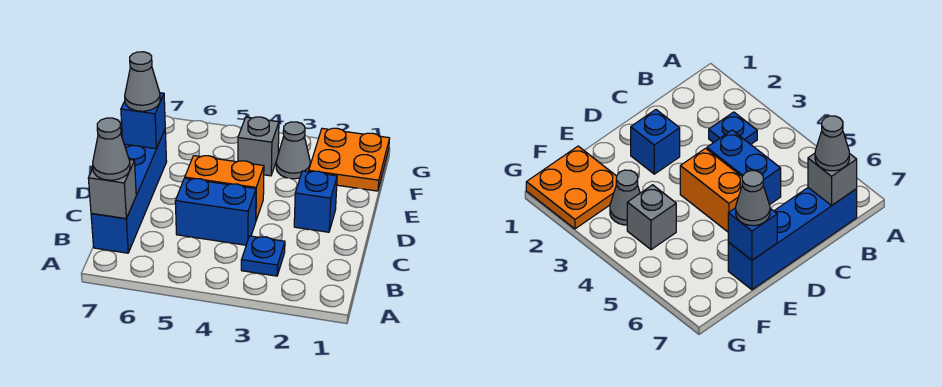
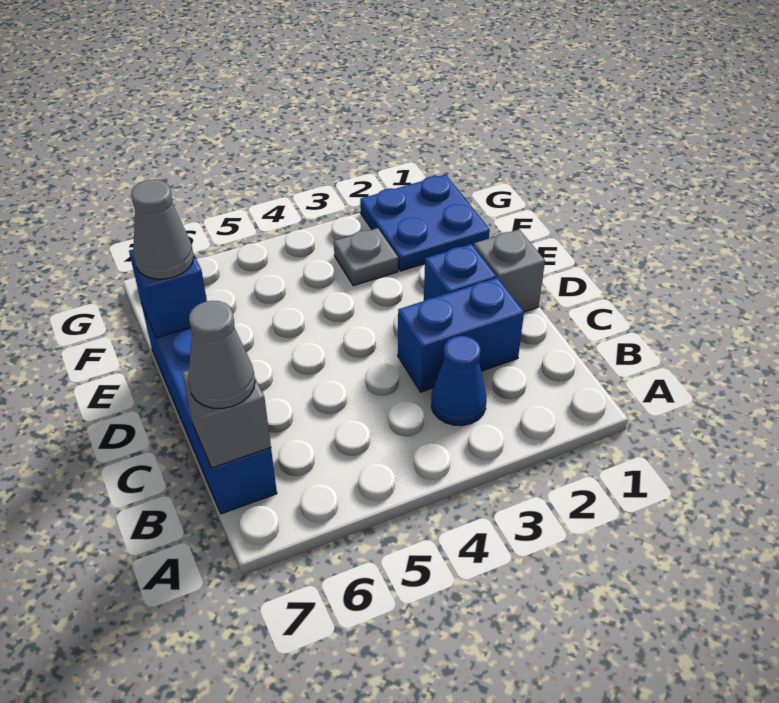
blue plate B3 level 1 -> blue cone B3 level 1
blue brick C4:C5 level 1 -> blue brick C2:C3 level 1
orange brick D4:D5 level 1 -> none
orange plate F1:G2 level 1 -> blue plate F1:G2 level 1
grey cone F3 level 1 -> grey plate F3 level 1
grey brick F4 level 1 -> grey brick D1 level 1

